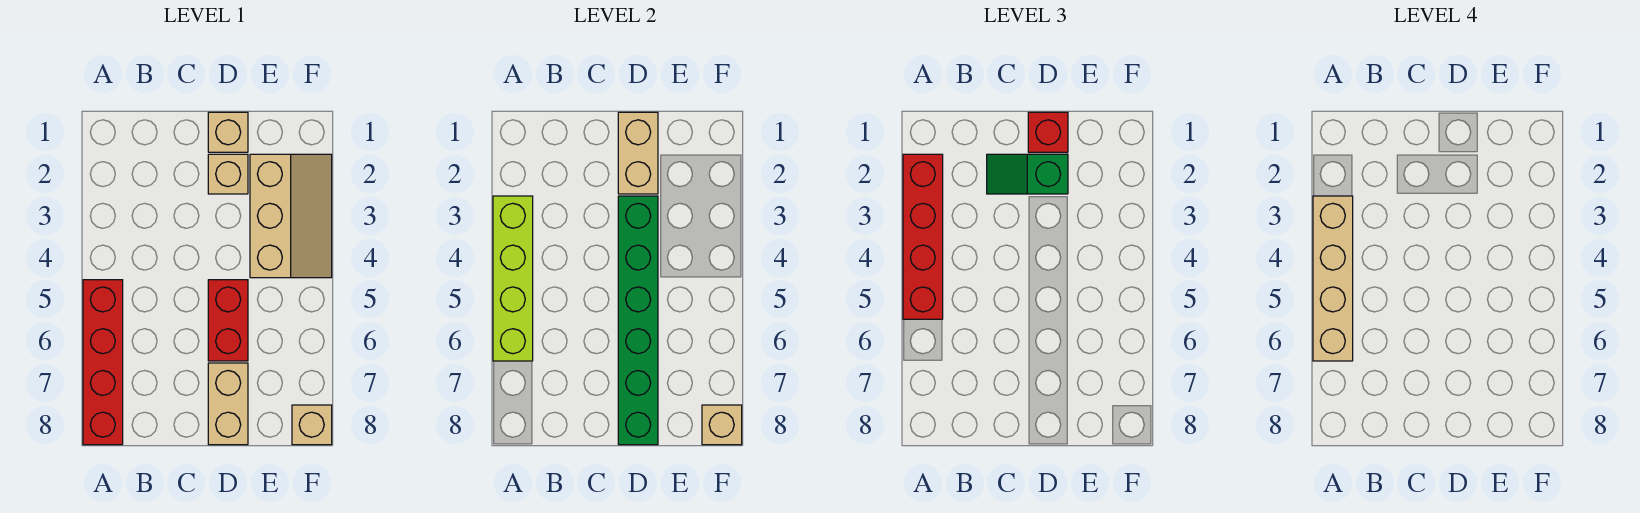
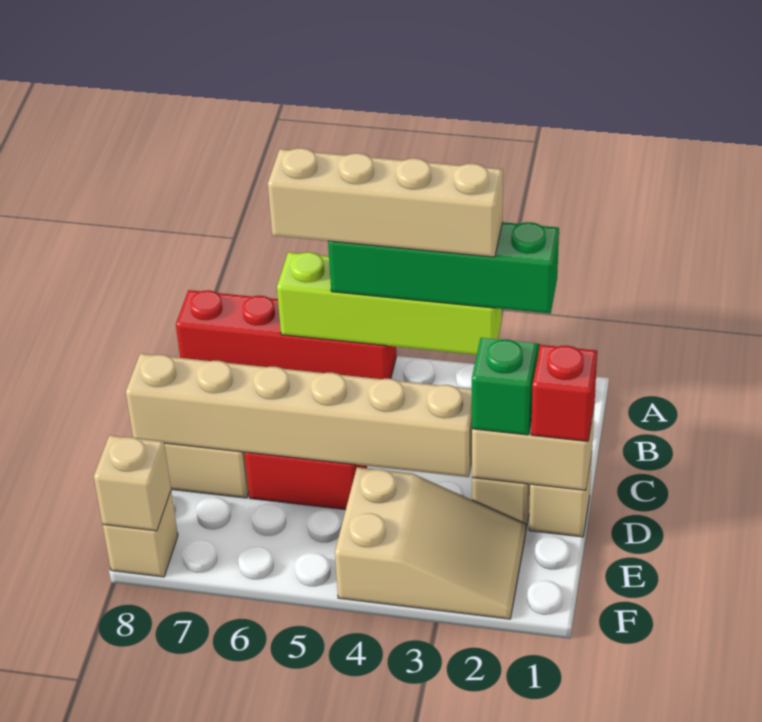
red brick A2:A5 level 3 -> green brick A2:A5 level 3
green brick D3:D8 level 2 -> tan brick D3:D8 level 2
tan slope E2:F4 level 1 top E -> tan slope E2:F4 level 1 top 4

